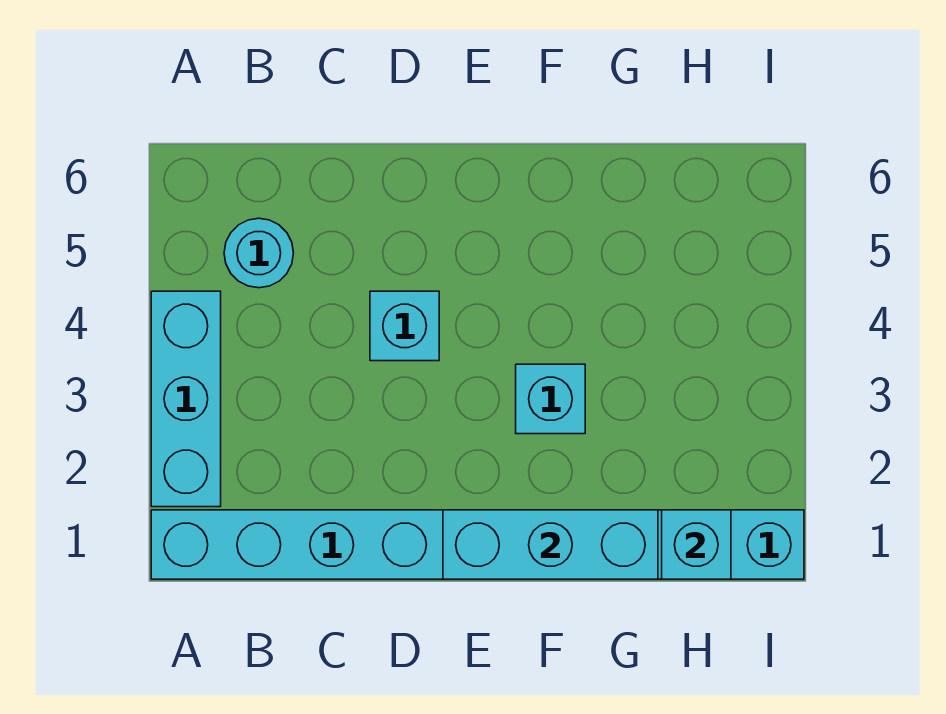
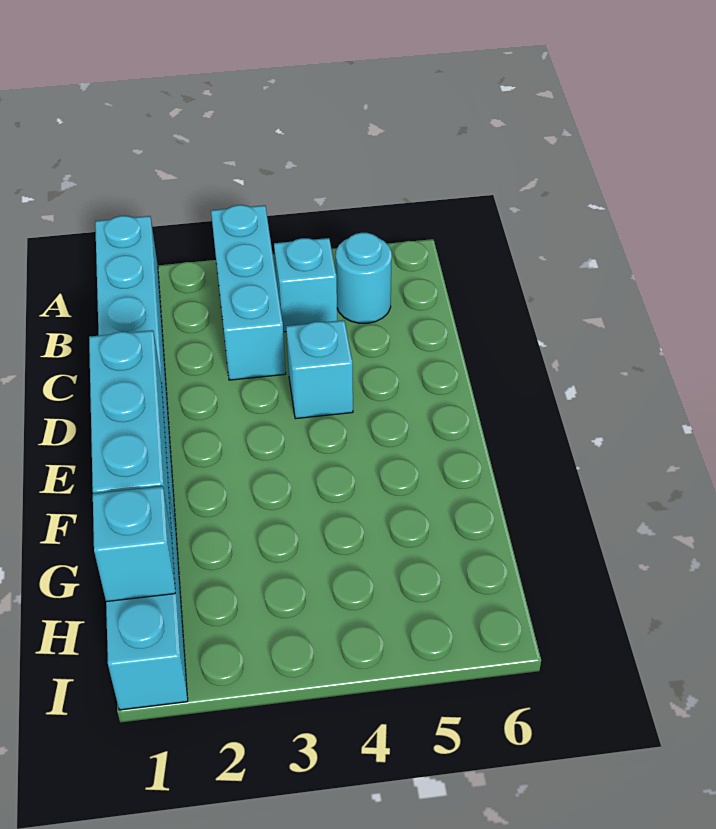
cyan brick A2:A4 level 1 -> cyan brick A3:C3 level 1
cyan brick F3 level 1 -> cyan brick B4 level 1

